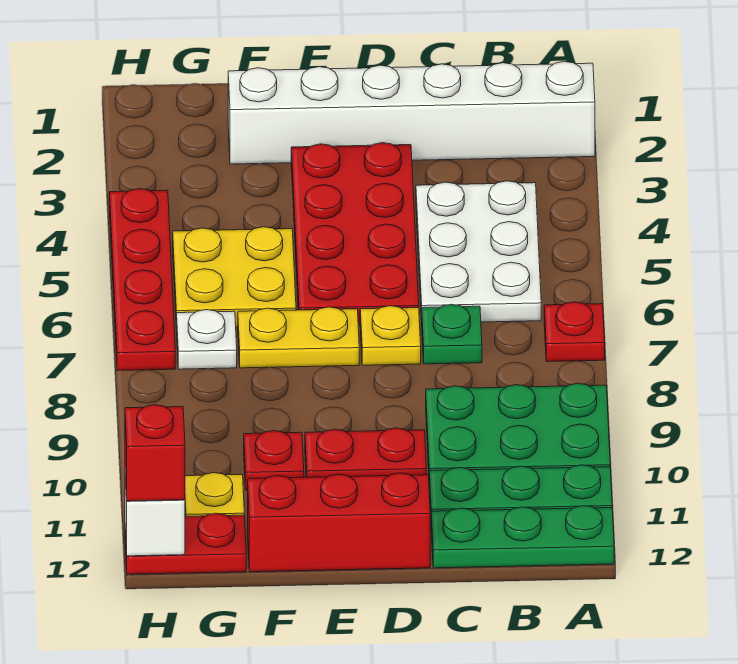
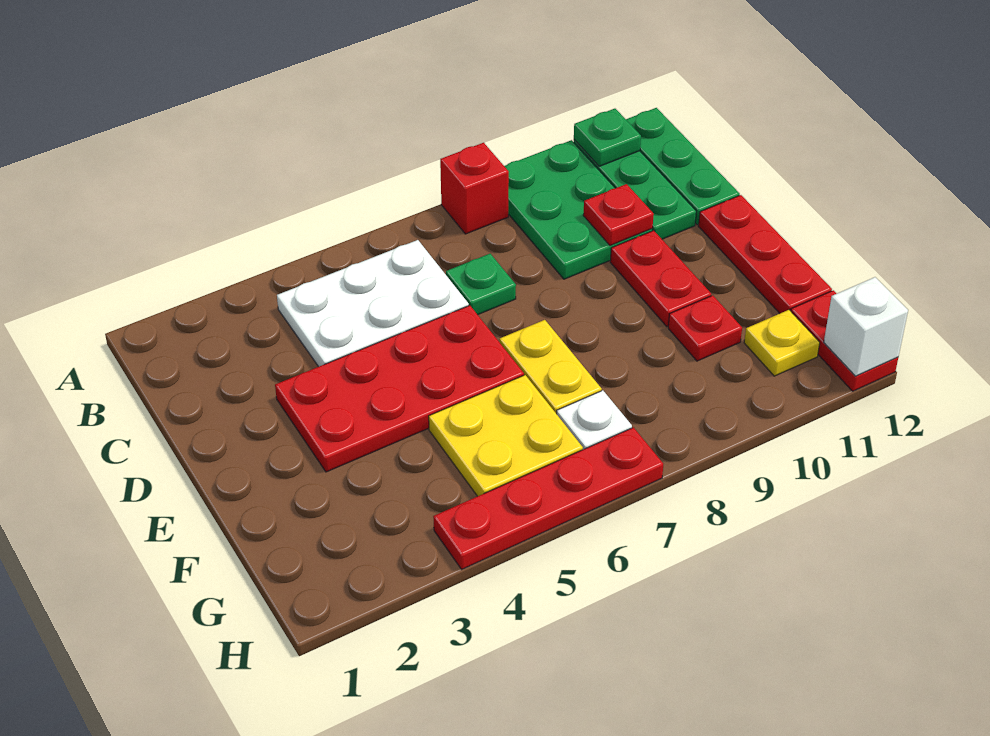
white brick A2:F2 level 1 -> none
red plate A7 level 1 -> red plate C10 level 2
none -> green plate A11 level 2
yellow plate D7 level 1 -> none
red brick D12:F12 level 1 -> red plate D12:F12 level 1
red brick H12 level 3 -> red brick A8 level 1

